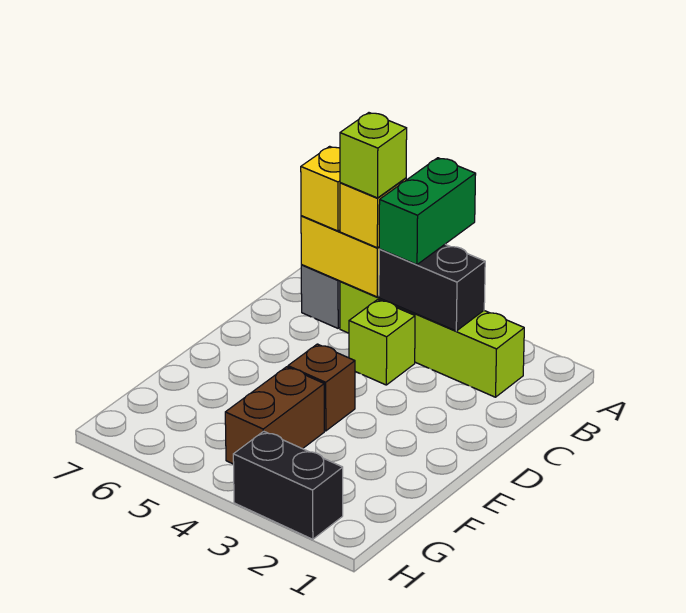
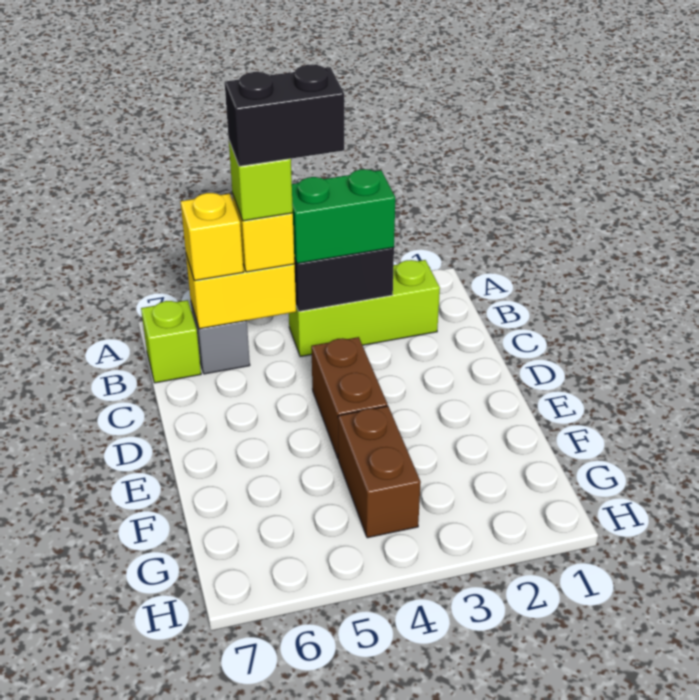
green brick A4:B4 level 3 -> green brick B3:B4 level 3
lime brick B2:B5 level 1 -> lime brick B2:B4 level 1
lime brick C4 level 1 -> lime brick B7 level 1
brown brick E4 level 1 -> brown brick D4:E4 level 1
black brick H2:H3 level 1 -> black brick B4:B5 level 5

